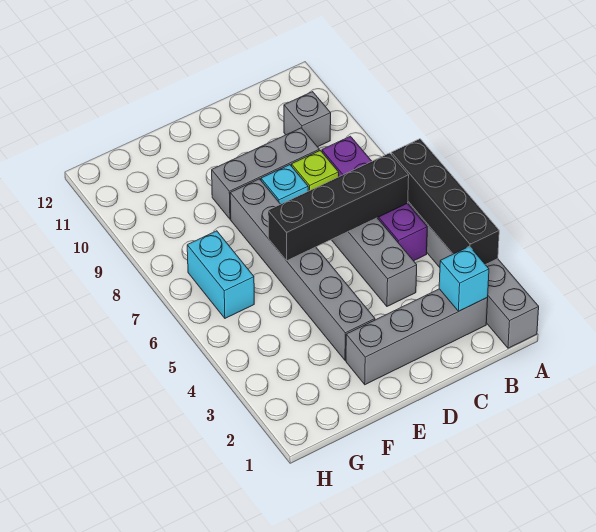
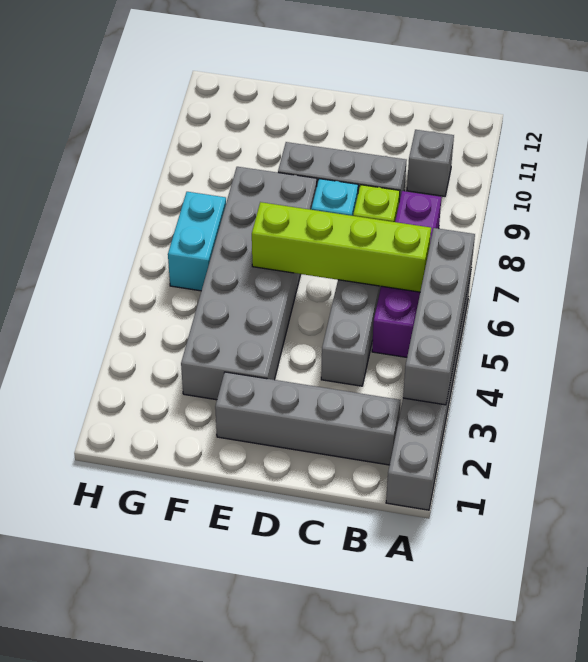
black brick A3:A6 level 2 -> grey brick A3:A6 level 2
cyan brick B2 level 2 -> none
black brick B6:E6 level 2 -> lime brick B6:E6 level 2
grey brick E3:E8 level 1 -> grey brick E3:F8 level 1

